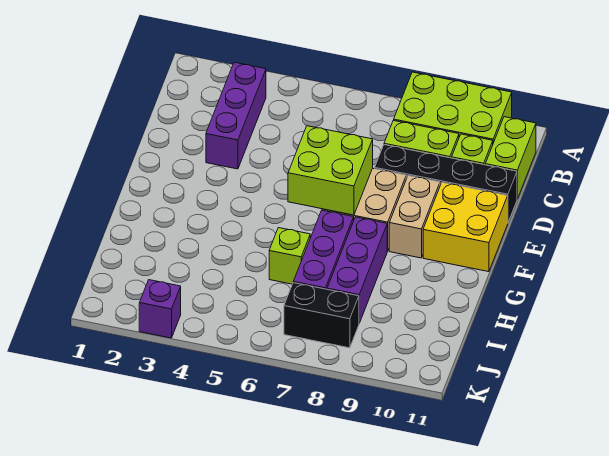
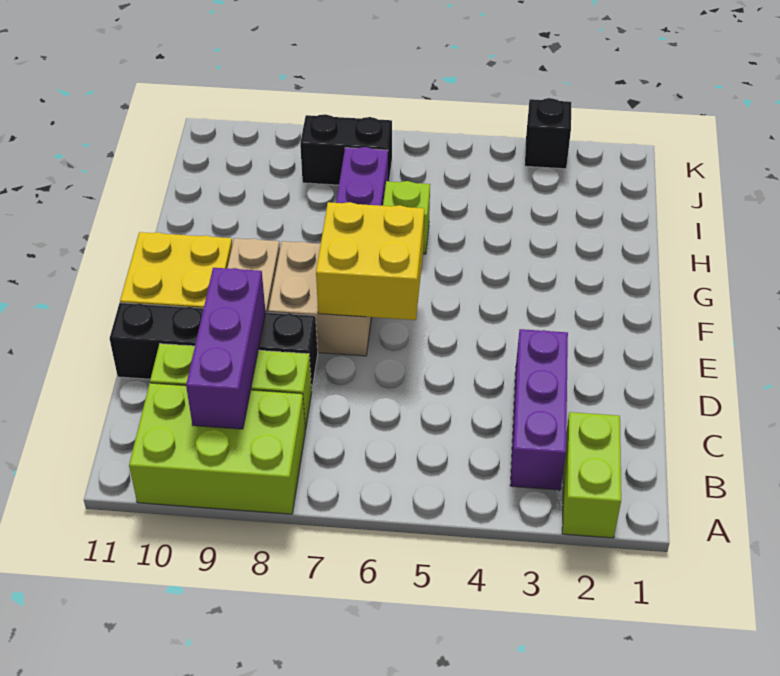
lime brick B11:C11 level 1 -> lime brick A2:B2 level 1
lime brick E6:F7 level 2 -> yellow brick E6:F7 level 2
purple brick G8:I8 level 1 -> purple brick B9:D9 level 2
purple brick K3 level 1 -> black brick K3 level 1

